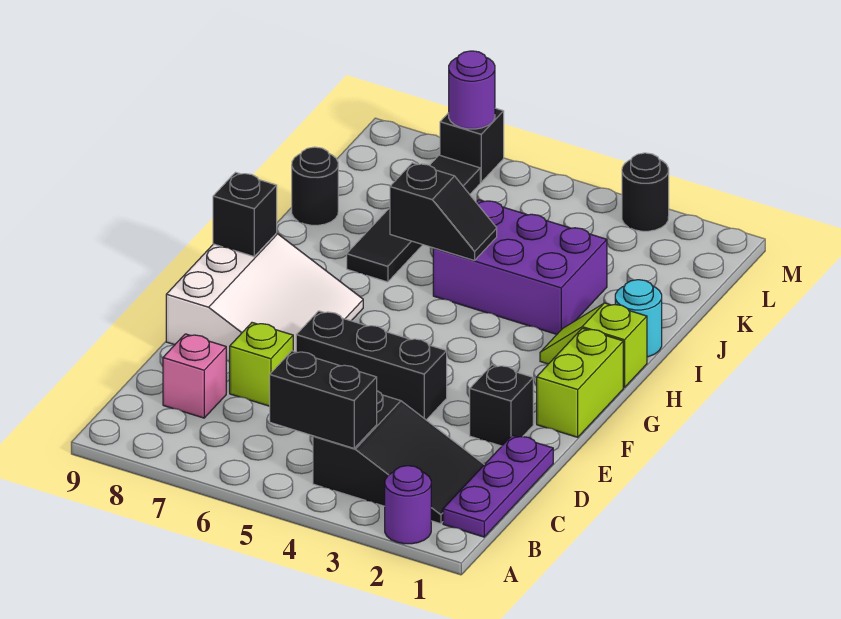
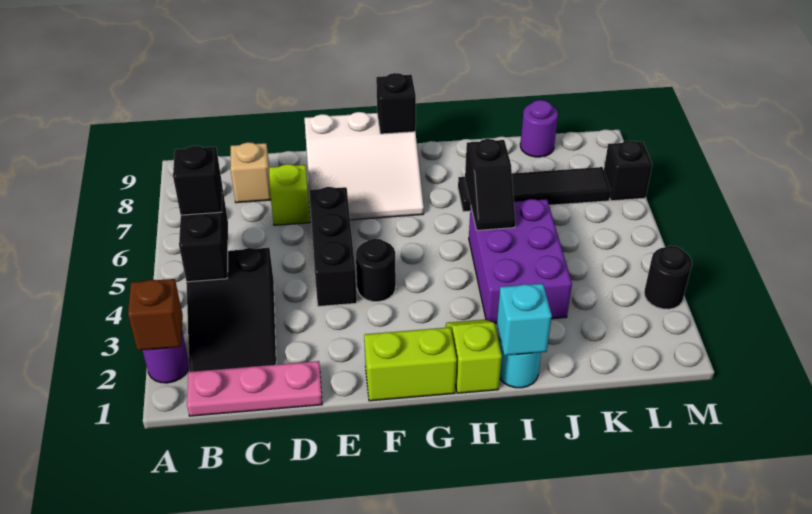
none -> brown brick A2 level 2
purple plate B1:D1 level 1 -> pink plate B1:D1 level 1
pink brick C8 level 1 -> tan brick C8 level 1
black brick E2 level 1 -> black brick B5 level 3
none -> cyan brick I1 level 2
black round brick J9 level 1 -> black round brick F4 level 1
purple round brick M7 level 2 -> purple round brick K9 level 1

